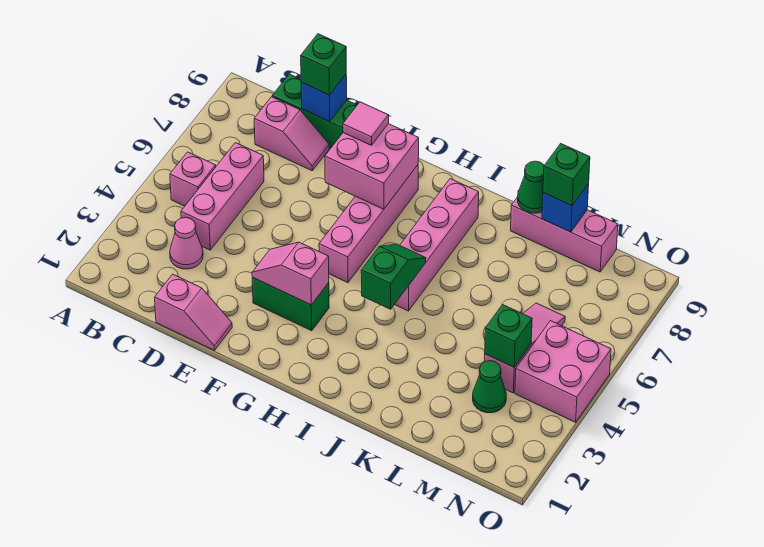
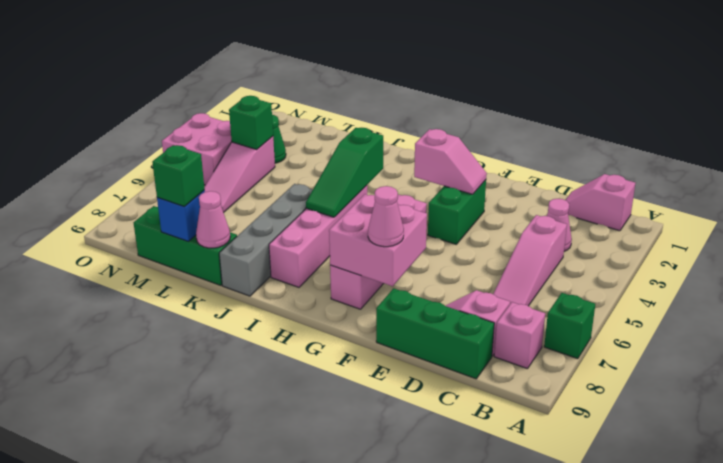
pink brick B5 level 1 -> pink brick B8 level 1
pink brick C4:C6 level 1 -> pink slope C4:C6 level 1 top 4
pink slope D1:E1 level 1 top D -> pink slope B1:C1 level 1 top B
blue brick D9 level 2 -> none
green brick D9 level 3 -> green brick A7 level 1
green brick F3:G3 level 1 -> green brick F3:F4 level 1
pink tile F8 level 3 -> pink cone F8 level 3
green slope I4:I5 level 2 top 4 -> green slope I4:I6 level 2 top 4
none -> grey brick J6:J9 level 1
pink brick K9:M9 level 1 -> green brick K9:M9 level 1
green cone K9 level 2 -> pink cone K9 level 2

